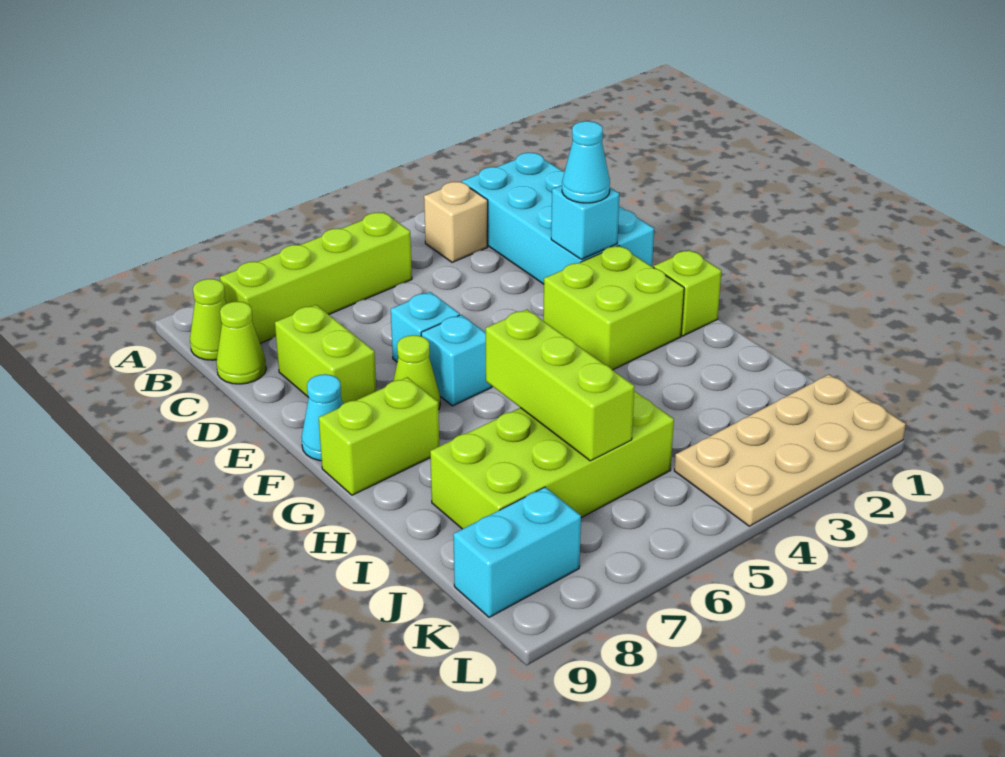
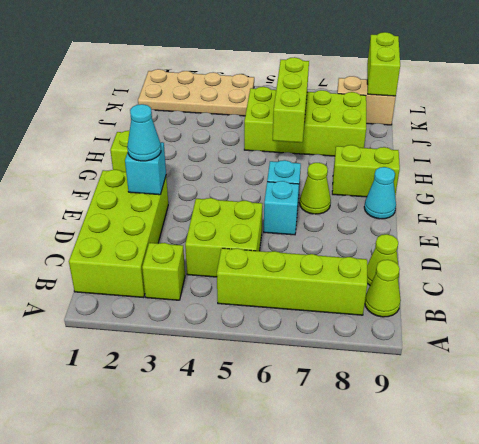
cyan brick B1:E2 level 1 -> lime brick B1:E2 level 1
tan brick B3 level 1 -> lime brick B3 level 1
lime brick D8:E8 level 1 -> lime brick K9:L9 level 2
lime brick F2:G3 level 1 -> lime brick C4:D5 level 1
cyan brick K8:K9 level 1 -> tan brick K8:K9 level 1

